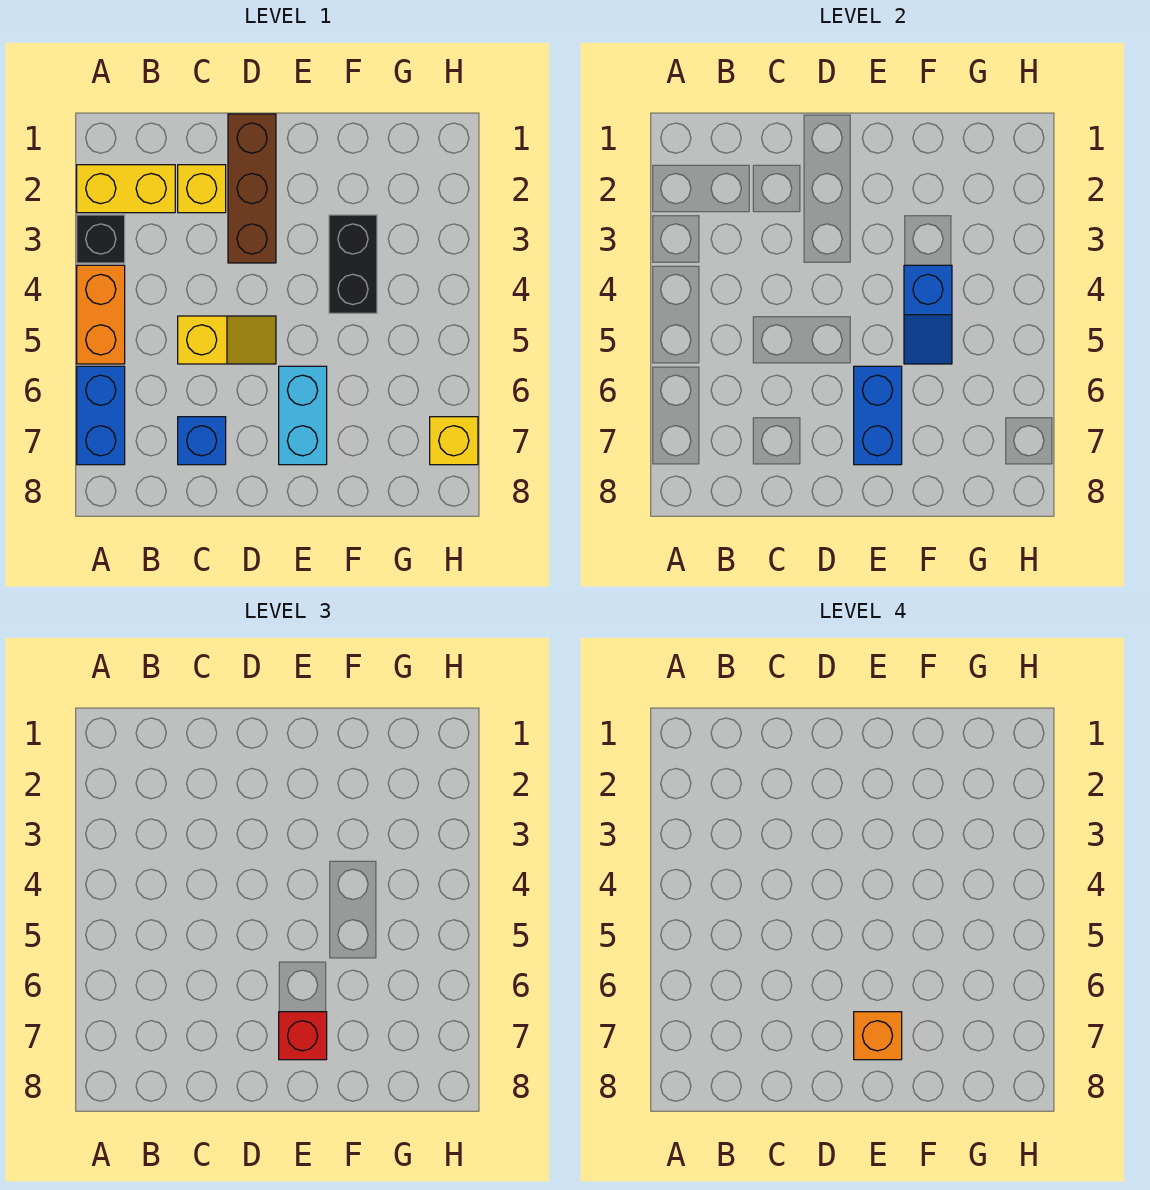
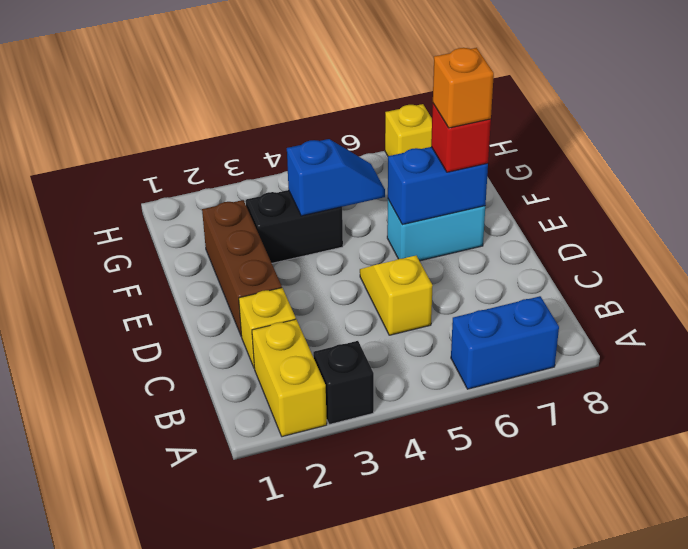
orange brick A4:A5 level 1 -> none
blue brick C7 level 1 -> none
brown brick D1:D3 level 1 -> brown brick D2:F2 level 1

